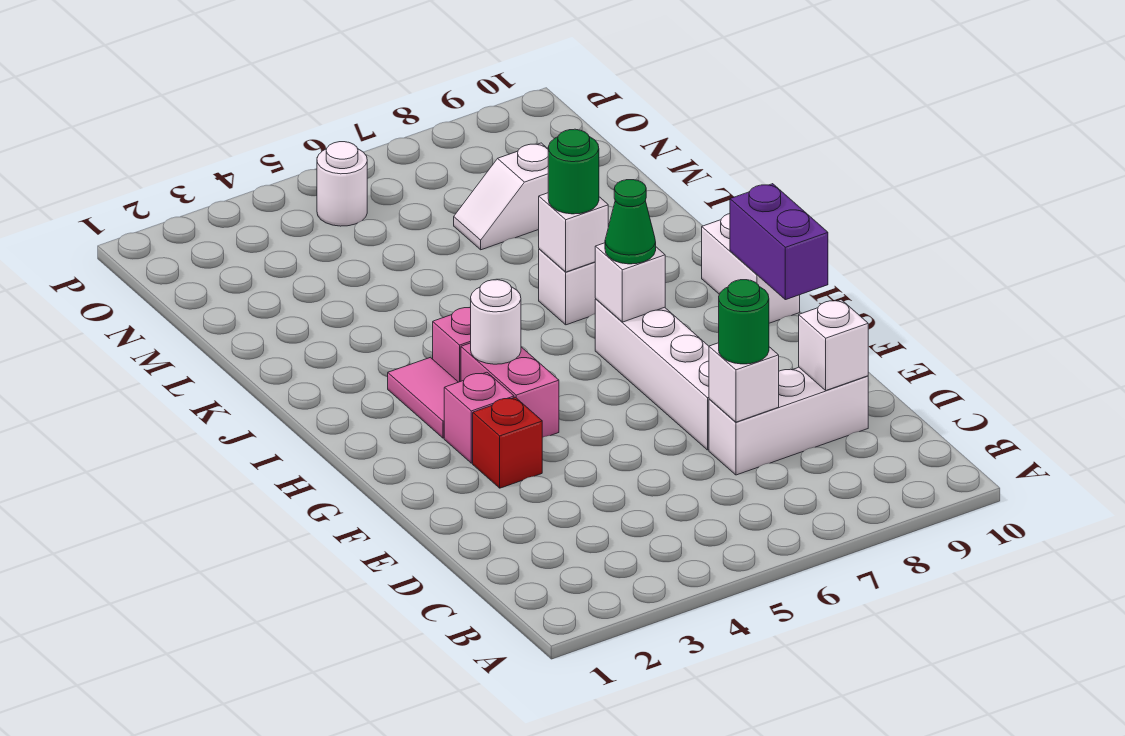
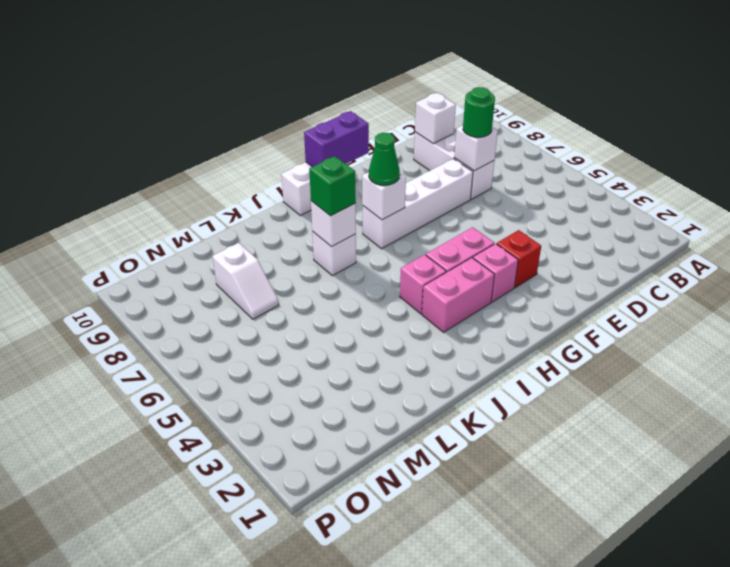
pink tile H3:I3 level 1 -> pink brick H3:I3 level 1
white round brick H4 level 2 -> none
green round brick J7 level 3 -> green brick J7 level 3
white round brick O5 level 1 -> none

